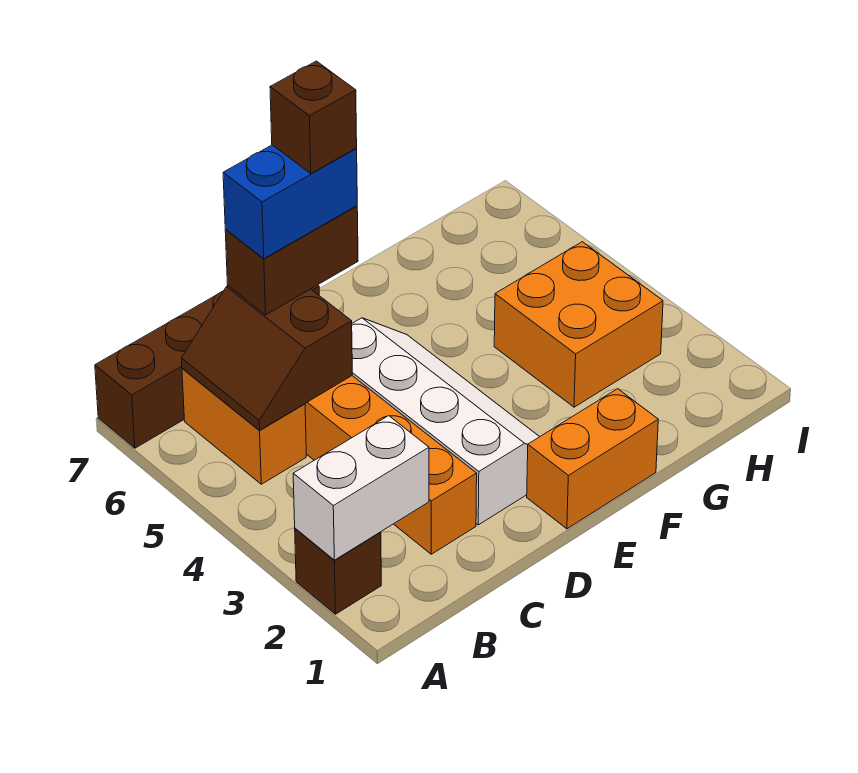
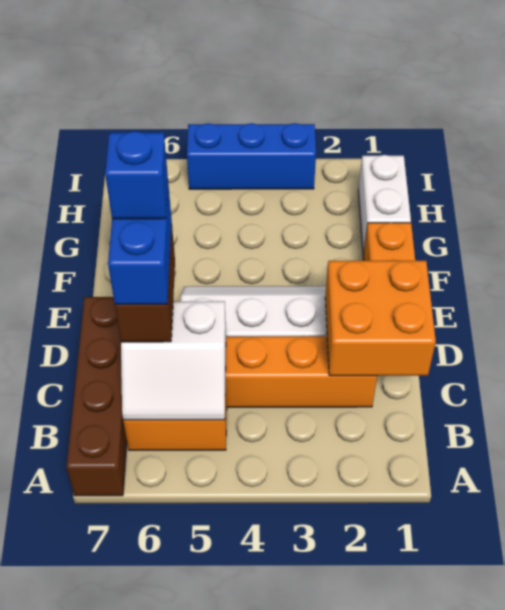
brown brick A2 level 1 -> none
white brick A2:B2 level 2 -> white brick G1:H1 level 1
brown slope B5:C6 level 2 top C -> white slope B5:C6 level 2 top C
brown brick D6 level 5 -> blue brick D6 level 5
orange brick G3:H4 level 1 -> orange brick C1:D2 level 2
none -> blue brick I3:I5 level 1

